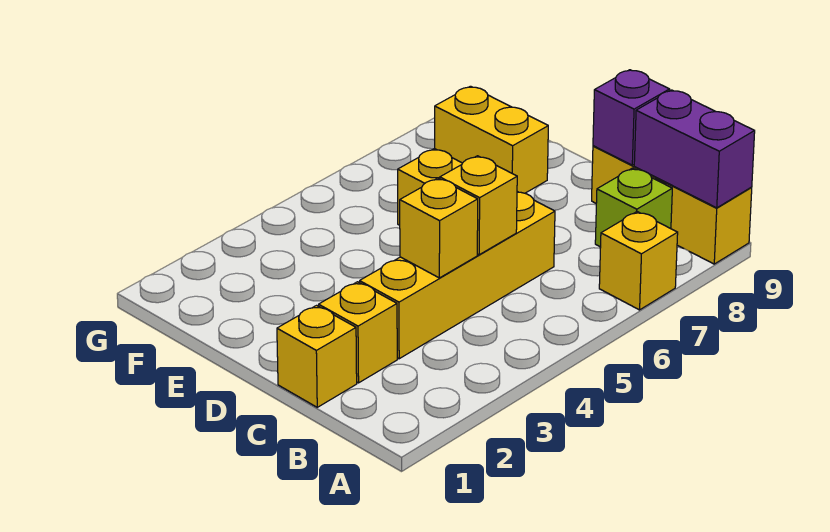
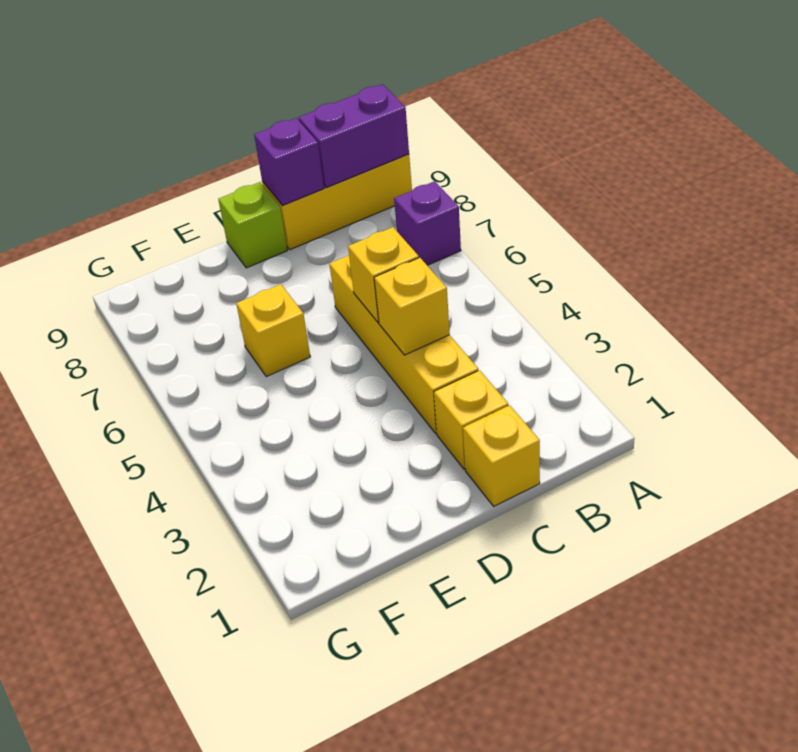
yellow brick A7 level 1 -> purple brick A7 level 1
lime brick B8 level 1 -> lime brick D9 level 1
yellow brick E8:F8 level 1 -> none

